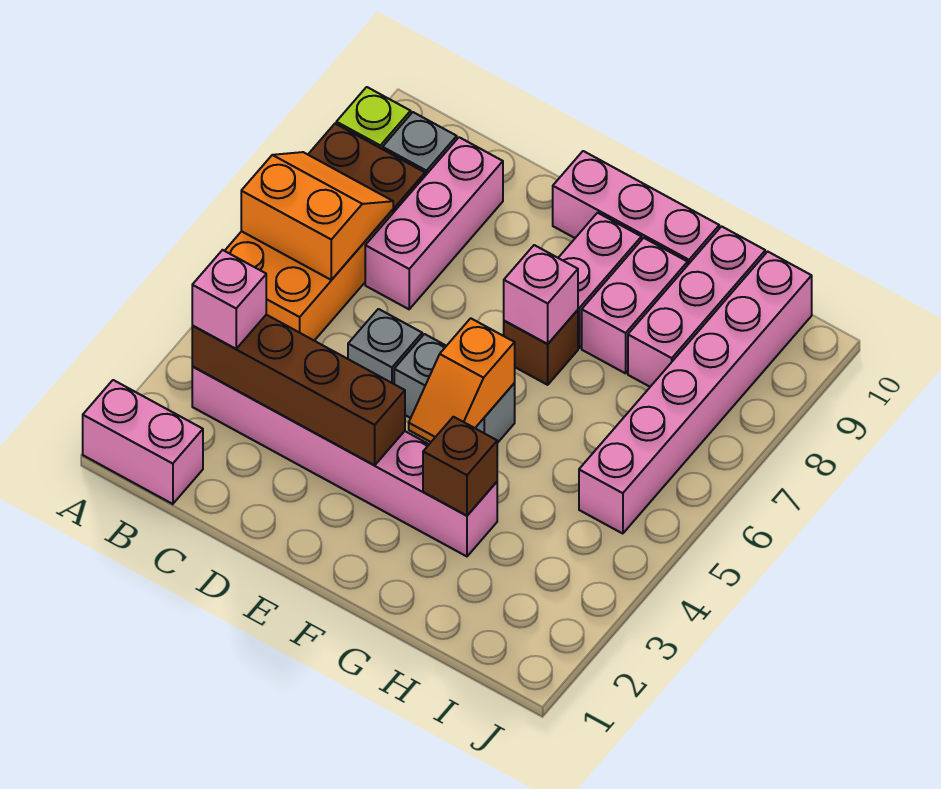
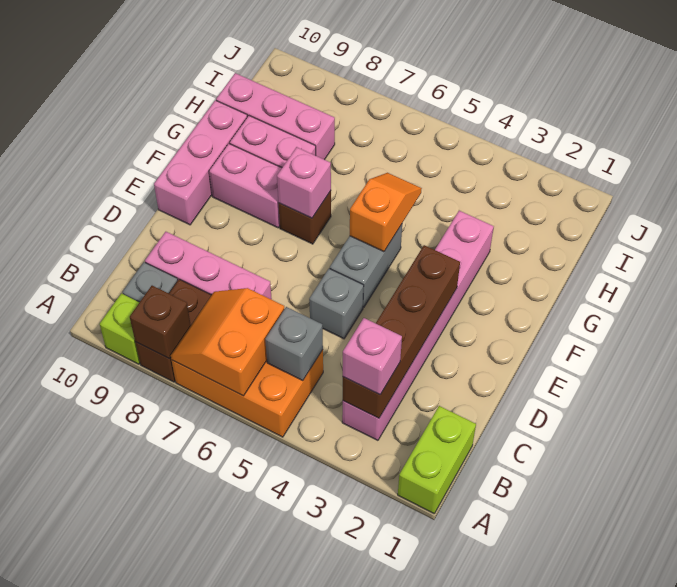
pink brick A1:B1 level 1 -> lime brick A1:B1 level 1
none -> grey brick B5 level 2
orange slope F4:F5 level 2 top 5 -> orange slope F5:G5 level 2 top F
brown brick G3 level 2 -> brown brick A8 level 2
pink brick I5:I10 level 1 -> none

